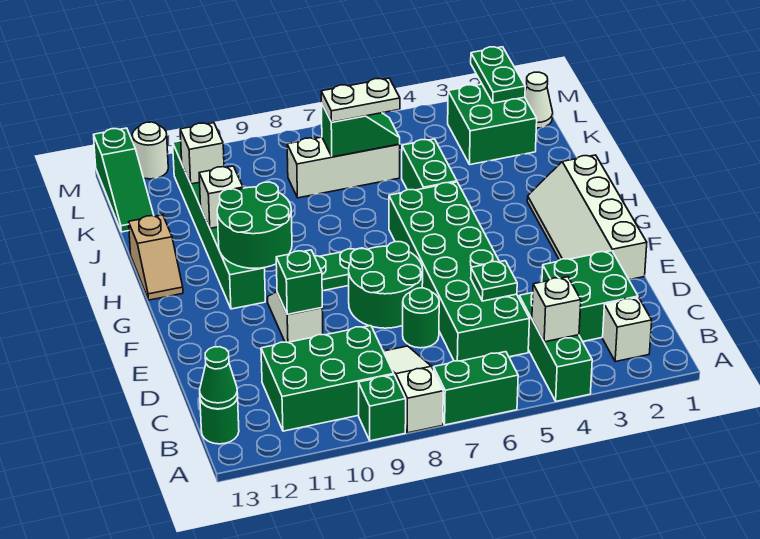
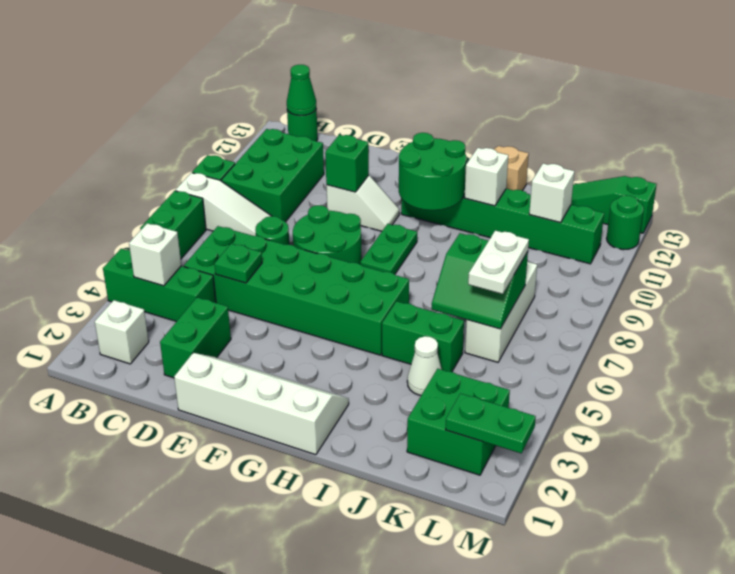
green brick C2:D3 level 1 -> green brick D2:D3 level 1
green slope K6:K7 level 2 top 7 -> green slope J6:K7 level 2 top 7
white cone L1 level 1 -> white cone J4 level 1
white round brick M12 level 1 -> green round brick M12 level 1

